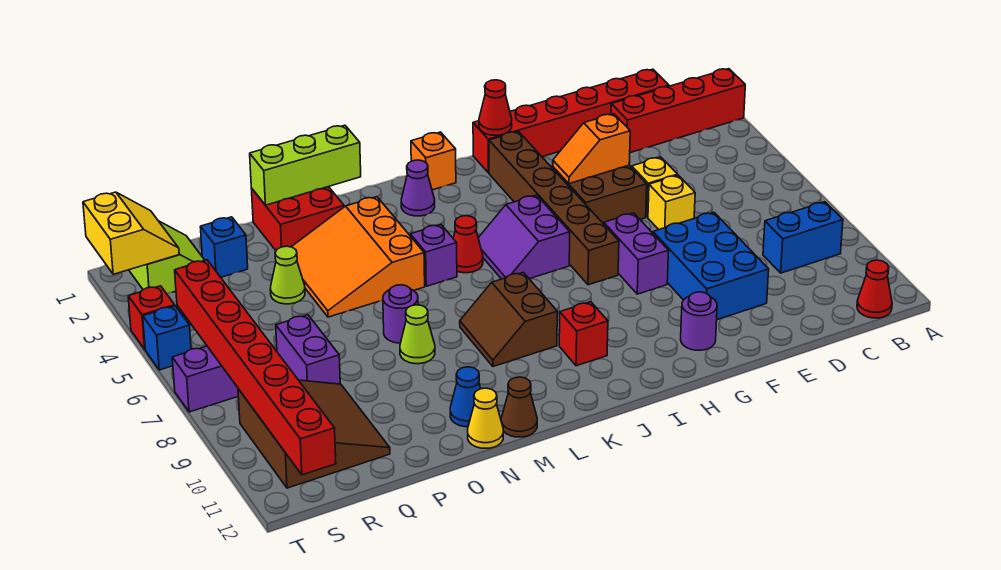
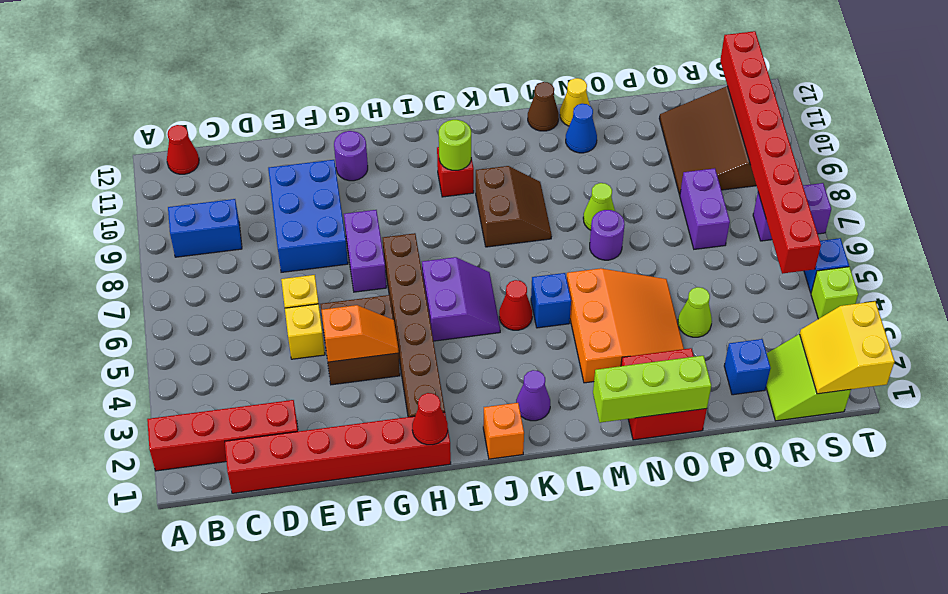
none -> lime round brick J10 level 2
purple brick L5 level 1 -> blue brick L5 level 1
red brick T4 level 1 -> lime brick T4 level 1

